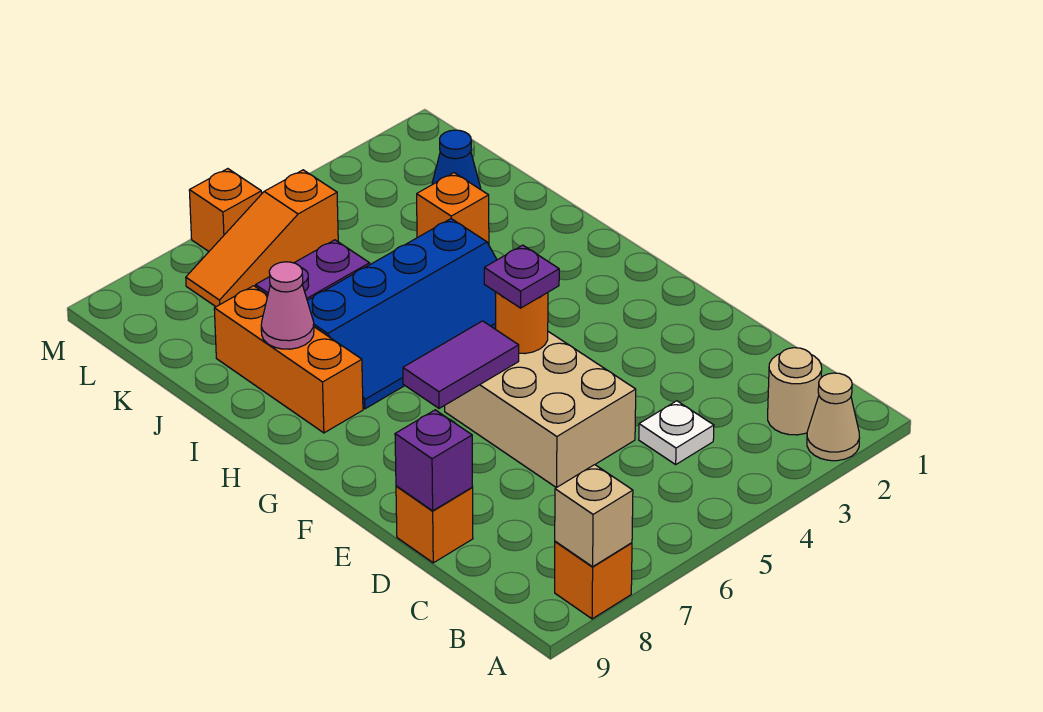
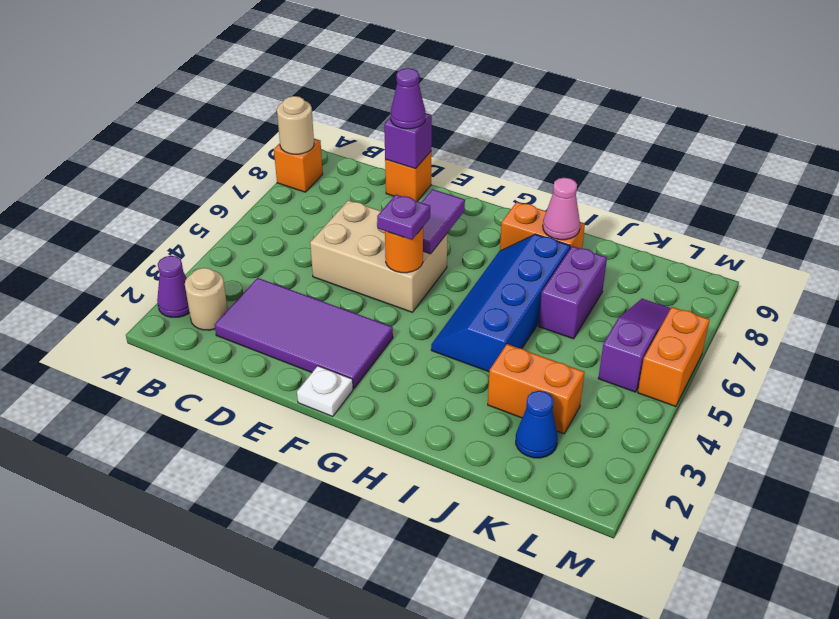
tan cone A2 level 1 -> purple cone A2 level 1
tan brick A8 level 2 -> tan round brick A8 level 2
none -> purple tile C2:F3 level 1
white plate C4 level 1 -> white plate F1 level 1
none -> purple cone D9 level 3
orange brick H8:J8 level 1 -> orange brick H8:I8 level 1
orange brick J3 level 1 -> orange brick J3:K3 level 1
orange slope L5:L7 level 1 top 5 -> purple slope L5:L7 level 1 top 5
orange brick M6 level 1 -> orange brick M5:M6 level 1

